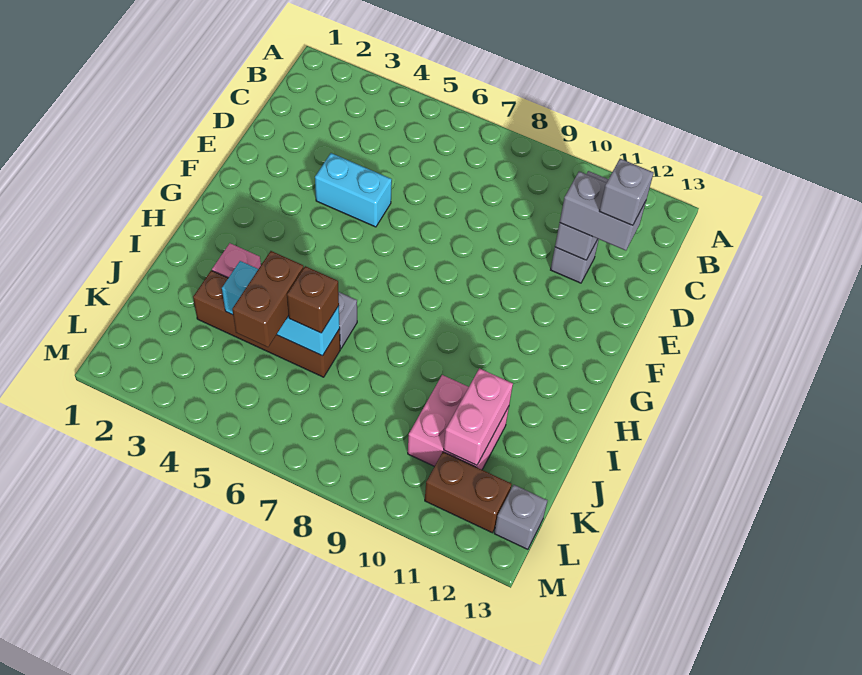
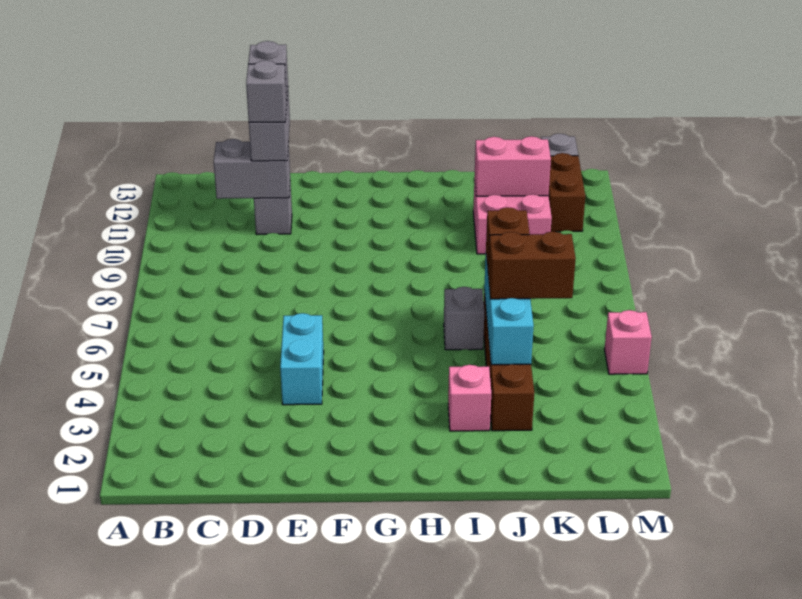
none -> grey brick D11 level 4
none -> pink brick M5 level 1

